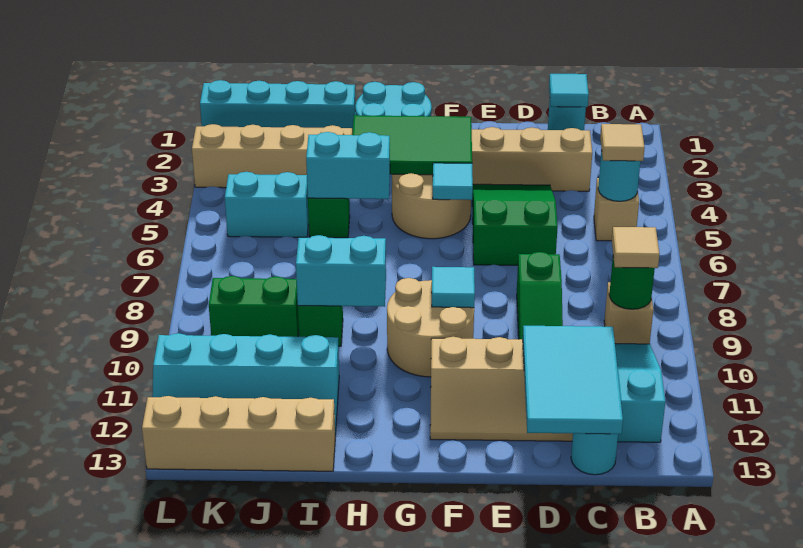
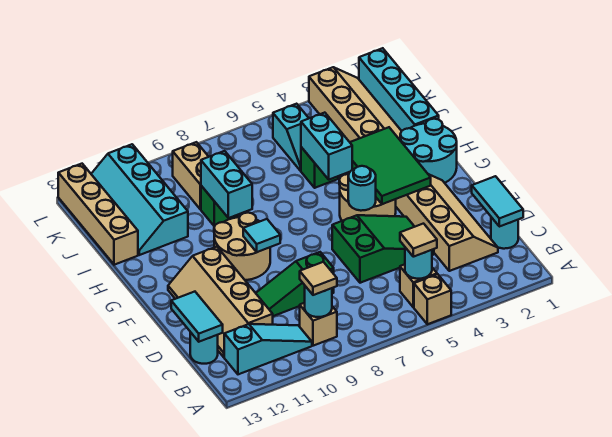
none -> tan brick A5 level 1
green round brick B9 level 2 -> cyan round brick B9 level 2
cyan tile C1 level 2 -> cyan tile C1:D1 level 2
cyan tile C11:D13 level 2 -> cyan tile C13:D13 level 2
cyan tile F5 level 2 -> cyan round brick F5 level 2
cyan brick J5:K5 level 1 -> cyan slope J5:K5 level 1 top K
green brick J9:K9 level 1 -> tan brick J9:K9 level 1

